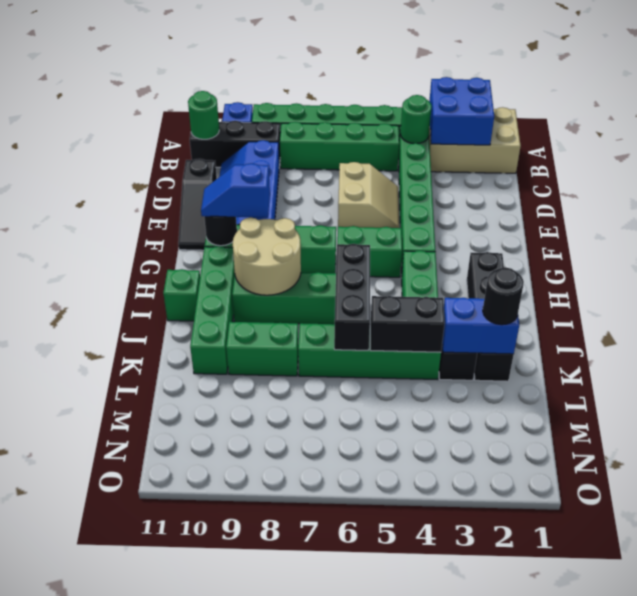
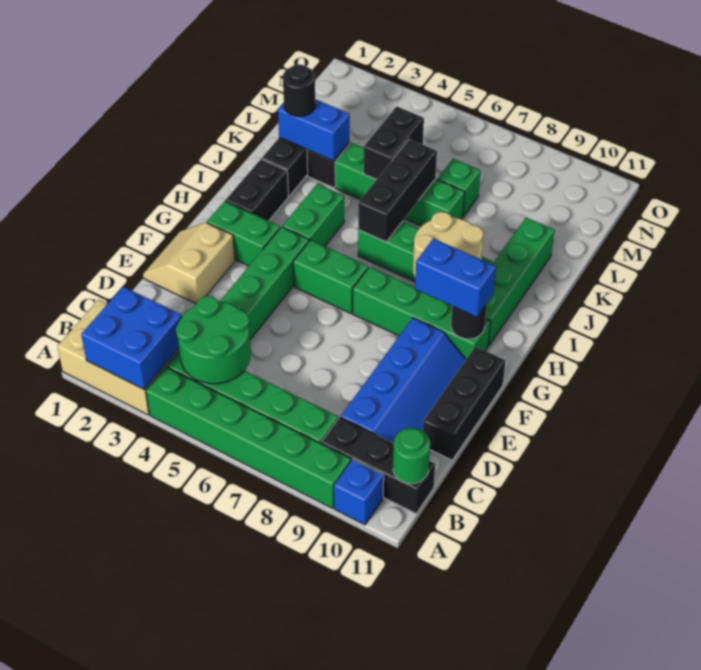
green round brick B4 level 2 -> green round brick B4:C5 level 2
tan slope D5:E6 level 1 top 6 -> tan slope E1:F2 level 1 top 2
black slope D11:F11 level 1 top D -> black brick D11:F11 level 1
blue slope G9:G10 level 3 top 9 -> blue brick G9:G10 level 3
green brick I11 level 1 -> green brick L7 level 1
black brick K4:K5 level 2 -> black brick K5:L5 level 2
green brick K8:K9 level 1 -> green brick G2:G3 level 1

